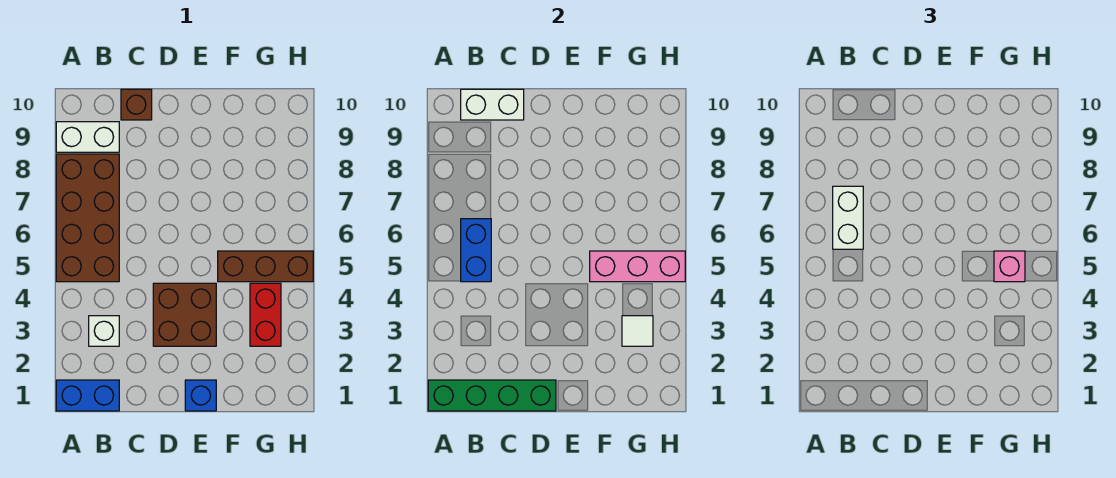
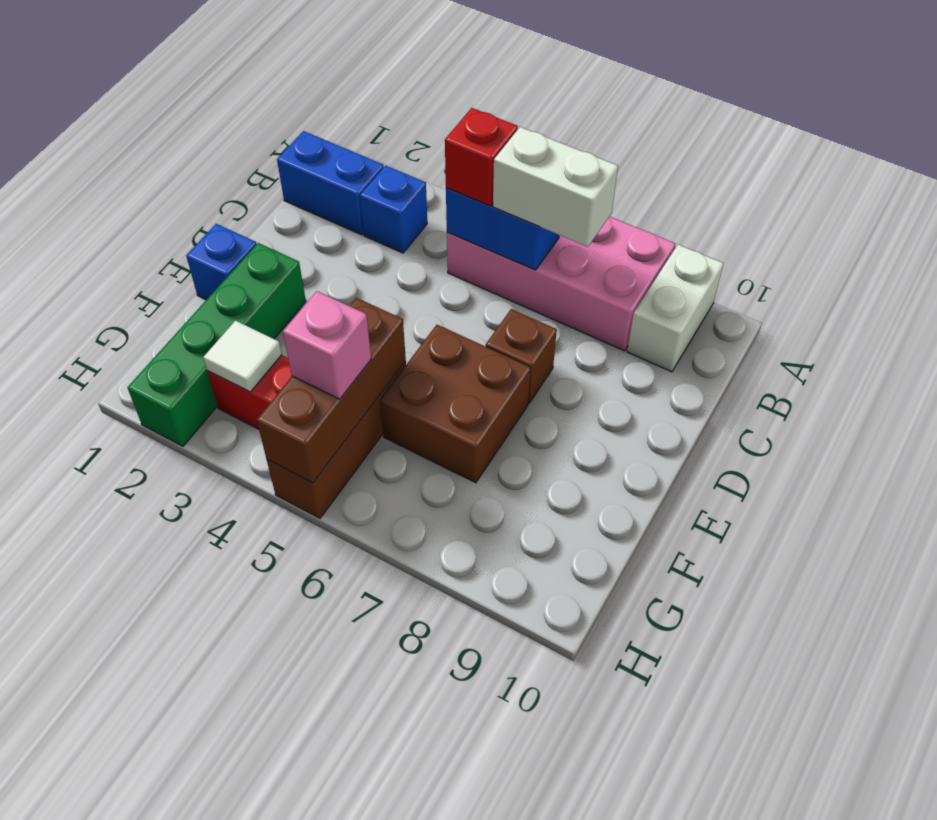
blue brick A1:B1 level 1 -> blue brick B1:B2 level 1
green brick A1:D1 level 2 -> green brick E2:H2 level 1
brown brick A5:B8 level 1 -> pink brick A5:B8 level 1
white brick B3 level 1 -> blue brick B3 level 1
none -> red brick B5 level 3
white brick B10:C10 level 2 -> none
brown brick C10 level 1 -> brown brick D7 level 1
brown brick D3:E4 level 1 -> brown brick E6:F7 level 1
pink brick F5:H5 level 2 -> brown brick F5:H5 level 2

